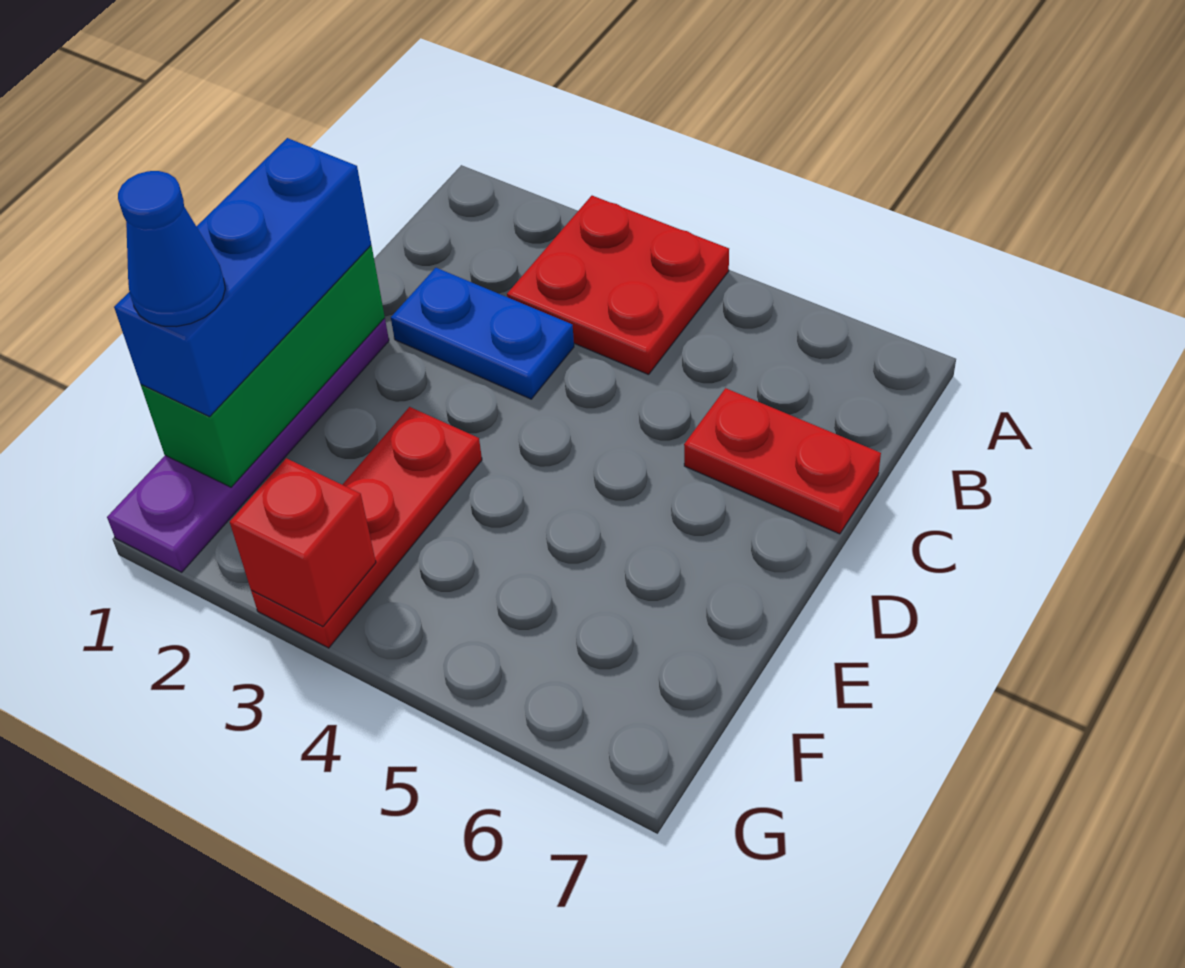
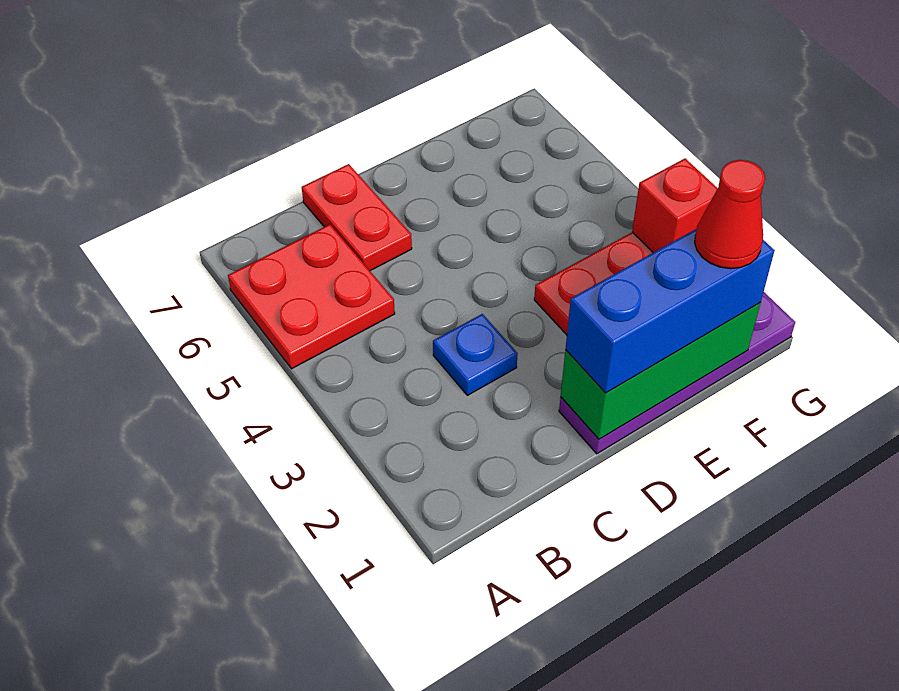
red plate A3:B4 level 1 -> red plate A5:B6 level 1
blue plate C2:C3 level 1 -> blue plate C3 level 1
blue cone F1 level 4 -> red cone F1 level 4

